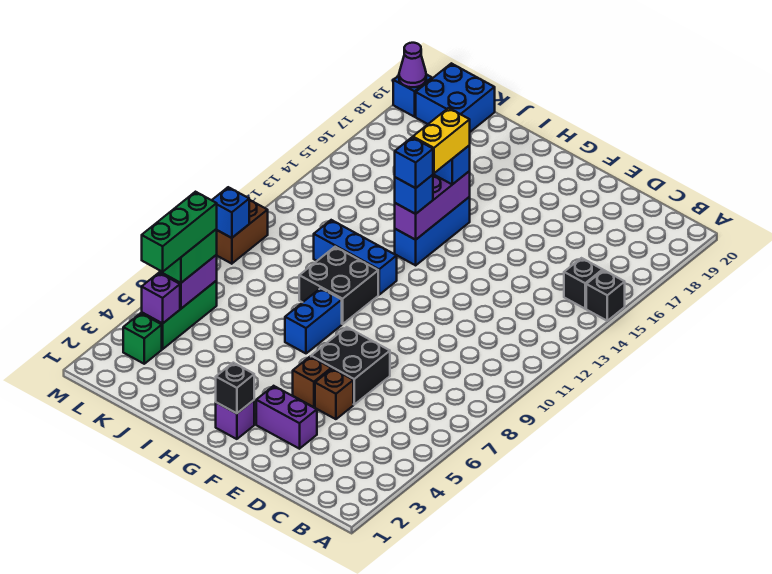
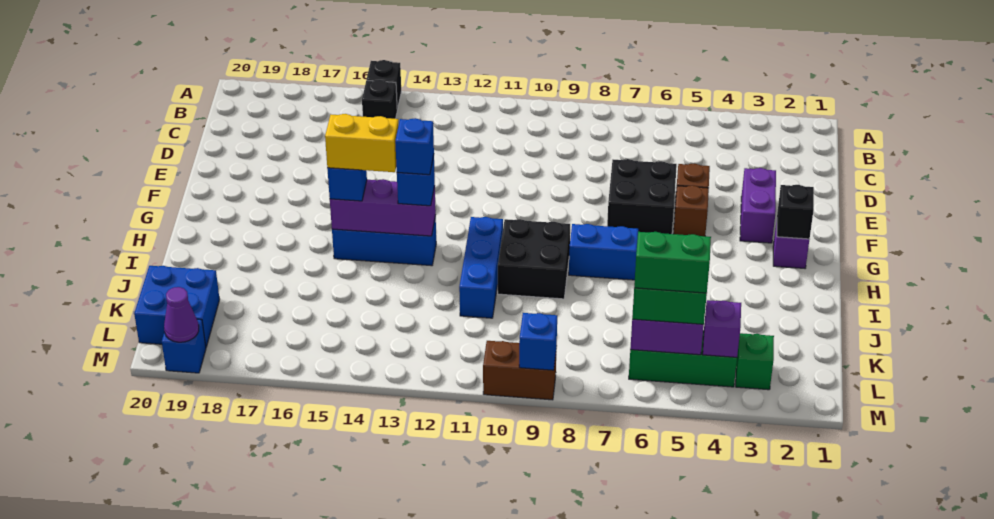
green brick L4:L6 level 4 -> green brick L5:L6 level 4

